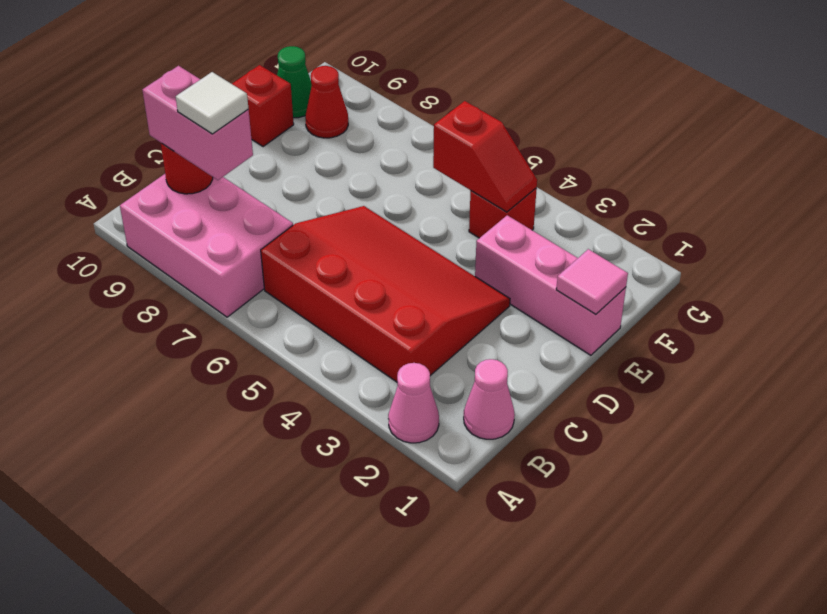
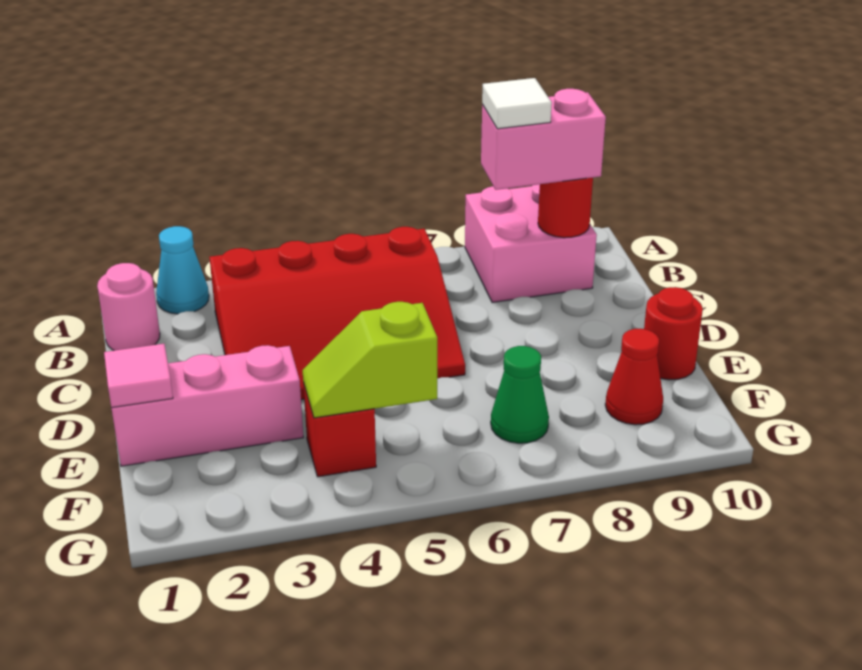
pink cone A2 level 1 -> cyan cone A2 level 1
pink brick A7:B9 level 1 -> pink brick A8:B9 level 1
pink cone B1 level 1 -> pink round brick B1 level 1
red brick E10 level 1 -> red round brick E10 level 1
red slope F4:F5 level 2 top 5 -> lime slope F4:F5 level 2 top 5
green cone F10 level 1 -> green cone F7 level 1

